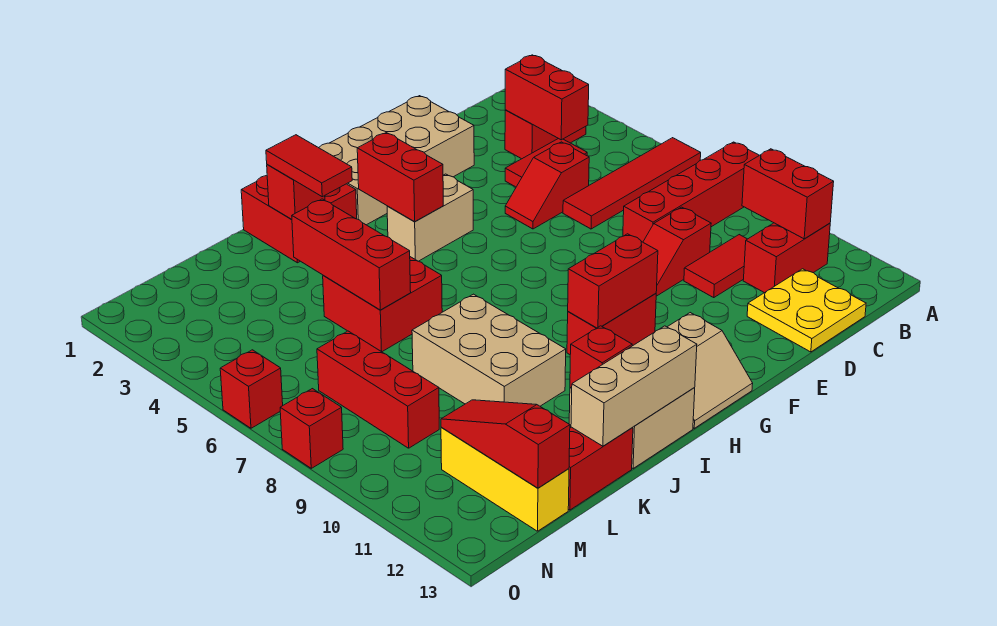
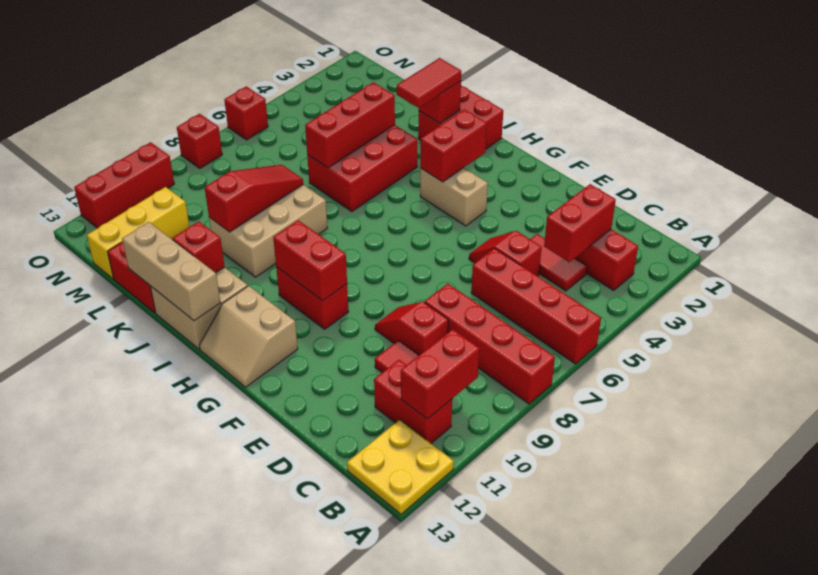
red tile A6:D6 level 1 -> red brick A6:D6 level 1
yellow plate C12:D13 level 1 -> yellow plate A12:B13 level 1
tan brick E1:H2 level 1 -> none
red brick J5:K6 level 1 -> red brick J4:K6 level 1
red brick M7:M9 level 1 -> red brick O10:O12 level 1
red slope M11:M13 level 2 top 13 -> red slope K8:K10 level 2 top 10

